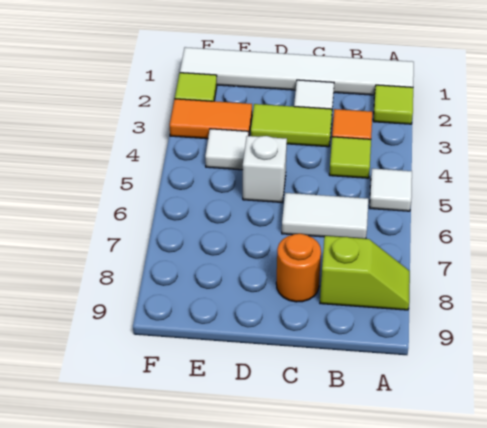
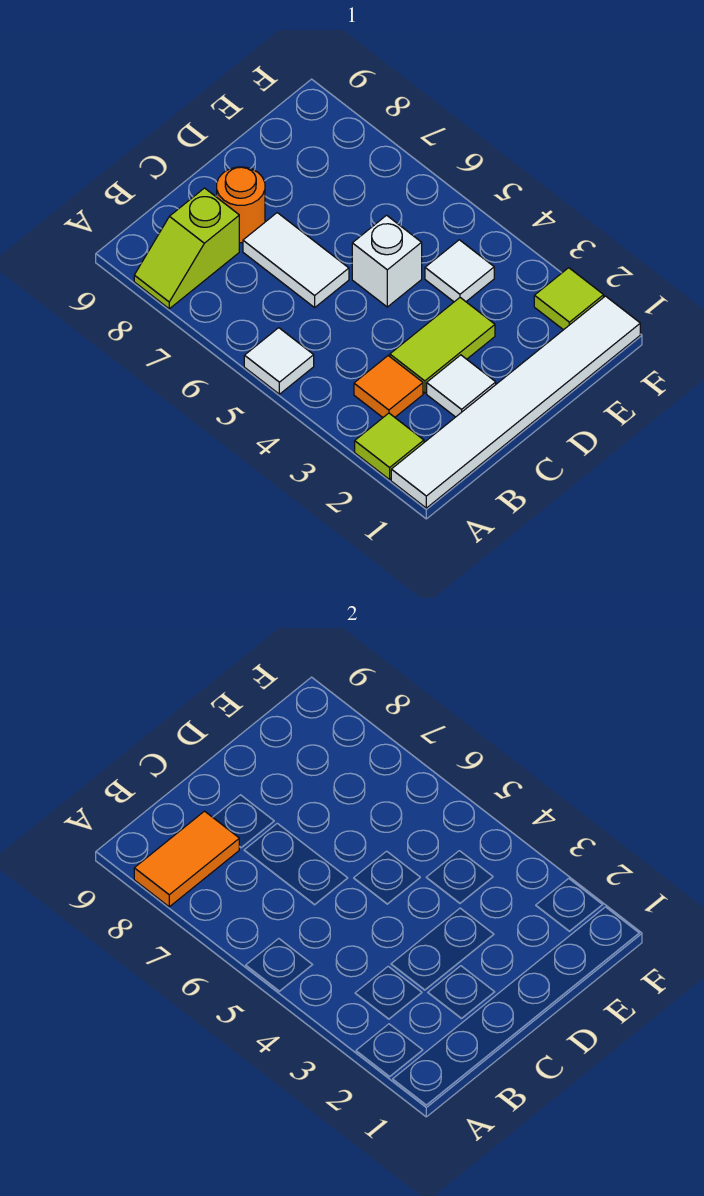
lime tile B4 level 1 -> none
white tile B6:C6 level 1 -> white tile C6:C7 level 1
orange tile E3:F3 level 1 -> orange tile A8:B8 level 2

